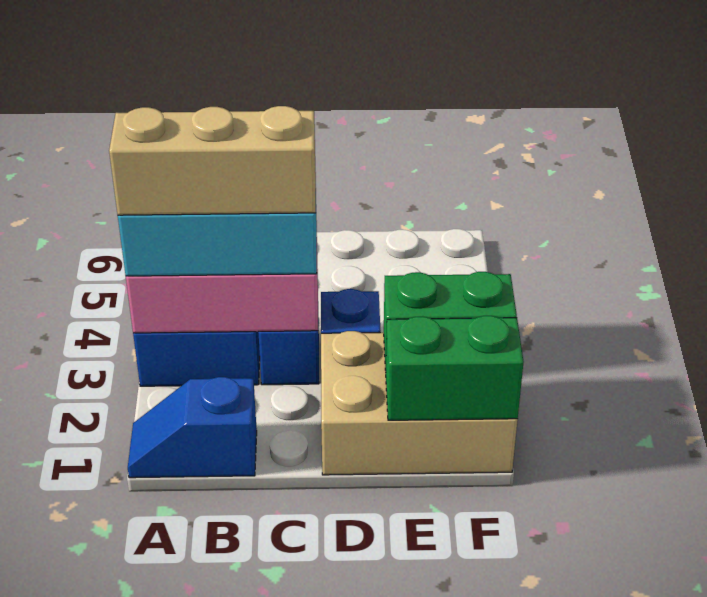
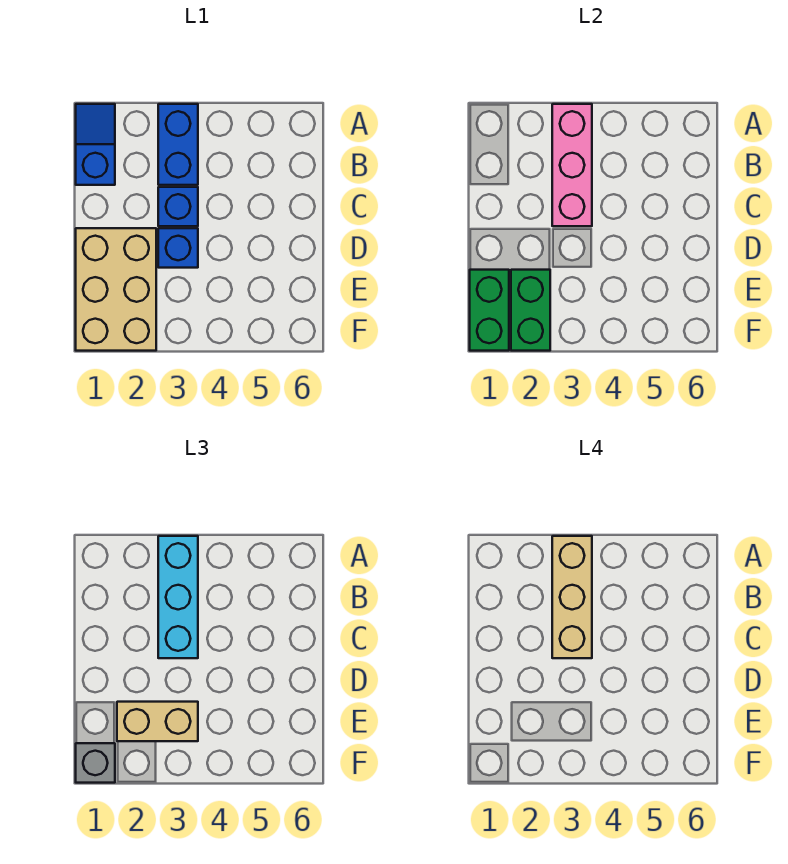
none -> tan brick E2:E3 level 3
none -> grey brick F1 level 3

